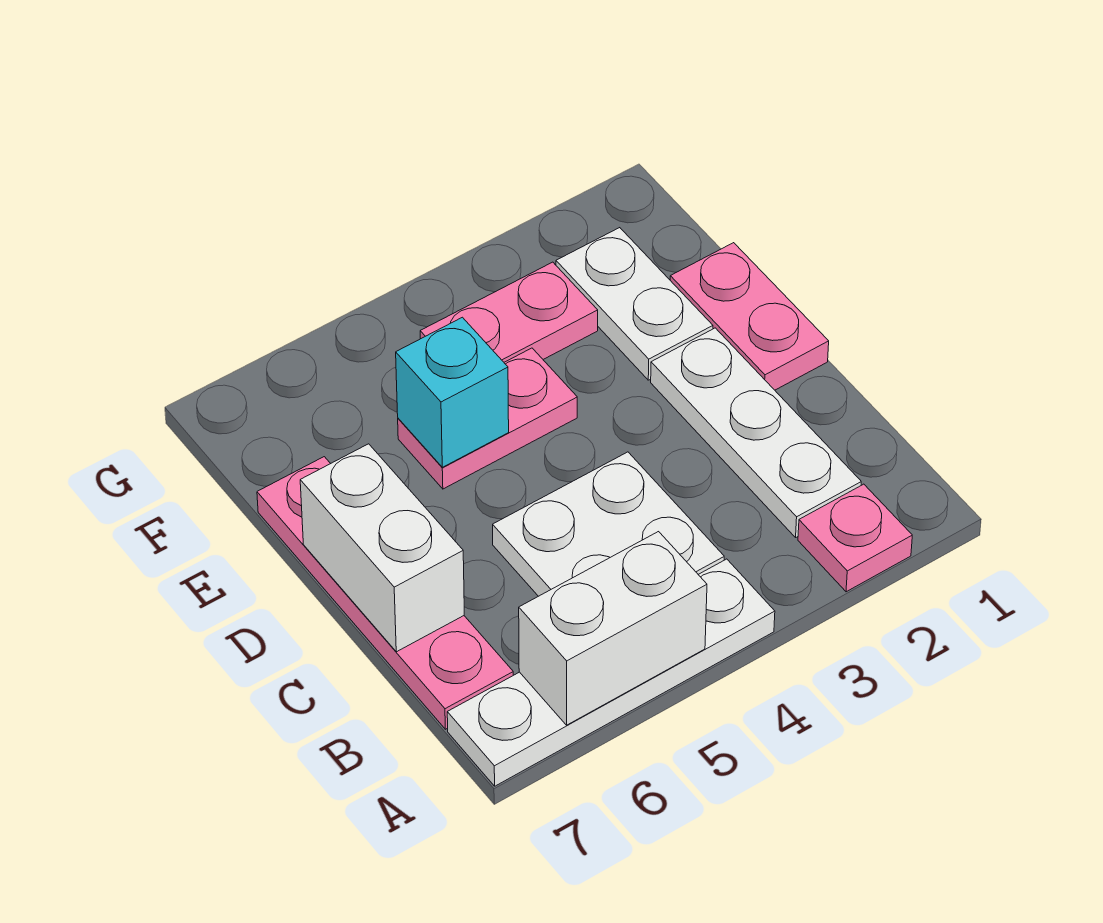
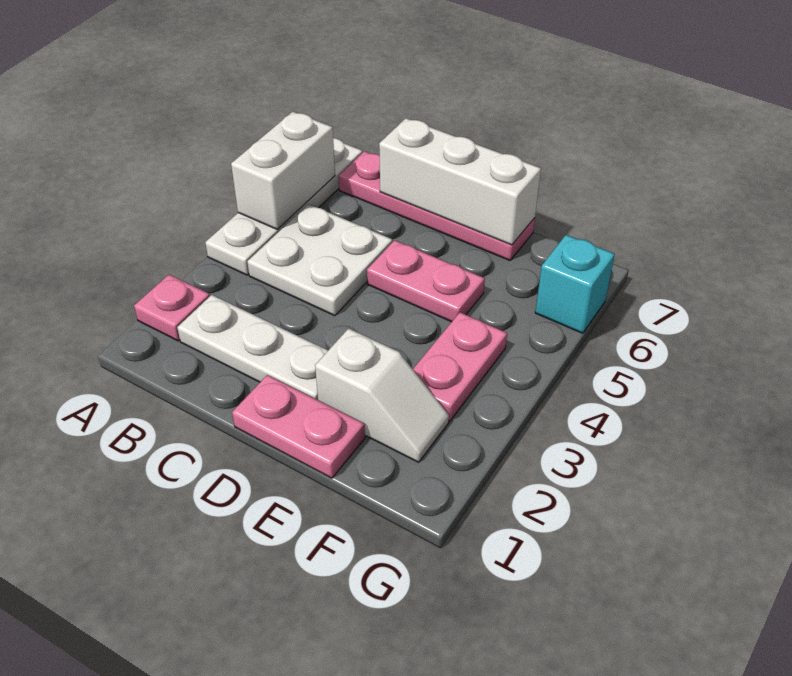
white brick C7:D7 level 2 -> white brick C7:E7 level 2
white plate E2:F2 level 1 -> white slope E2:F2 level 1 top E
pink plate E4:E5 level 1 -> pink plate D5:E5 level 1
cyan brick E5 level 2 -> cyan brick G6 level 1

